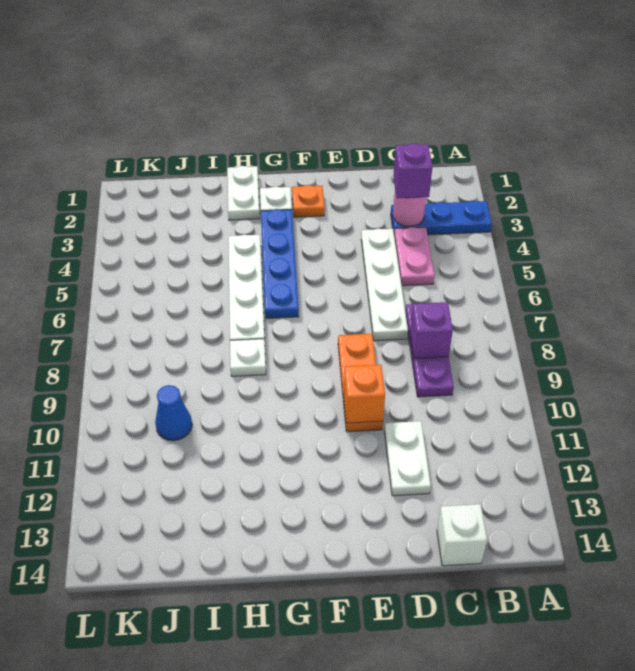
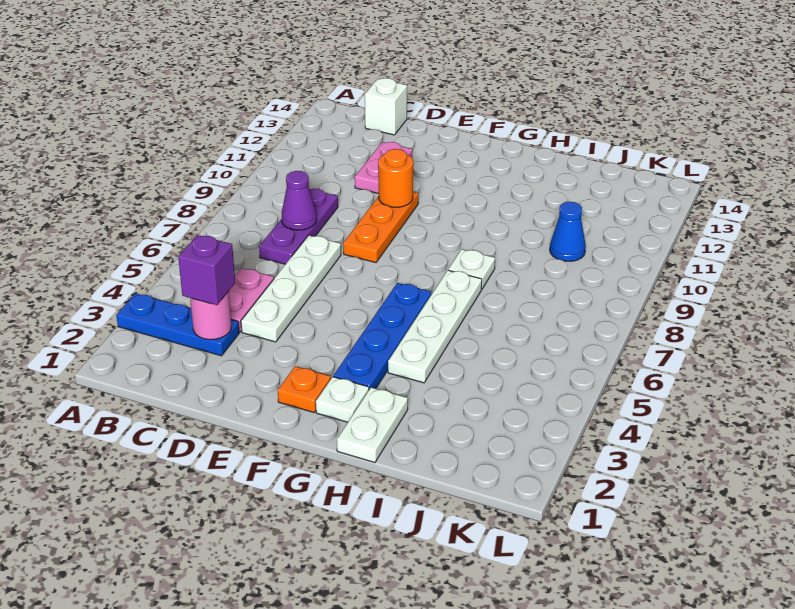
purple brick C8 level 2 -> purple cone C8 level 2
white plate D11:D12 level 1 -> pink plate D11:D12 level 1
orange brick E10 level 2 -> orange round brick E10 level 2

